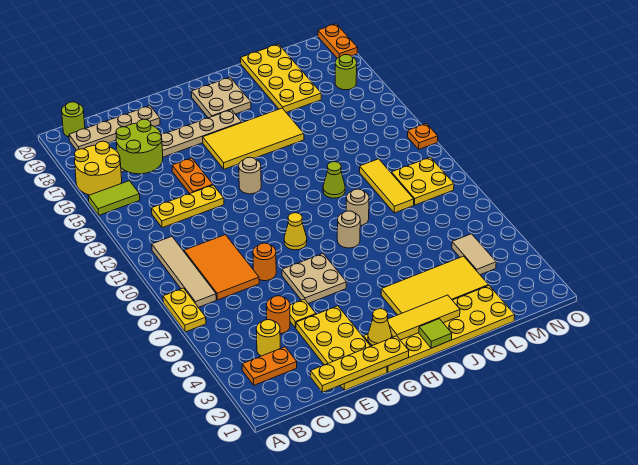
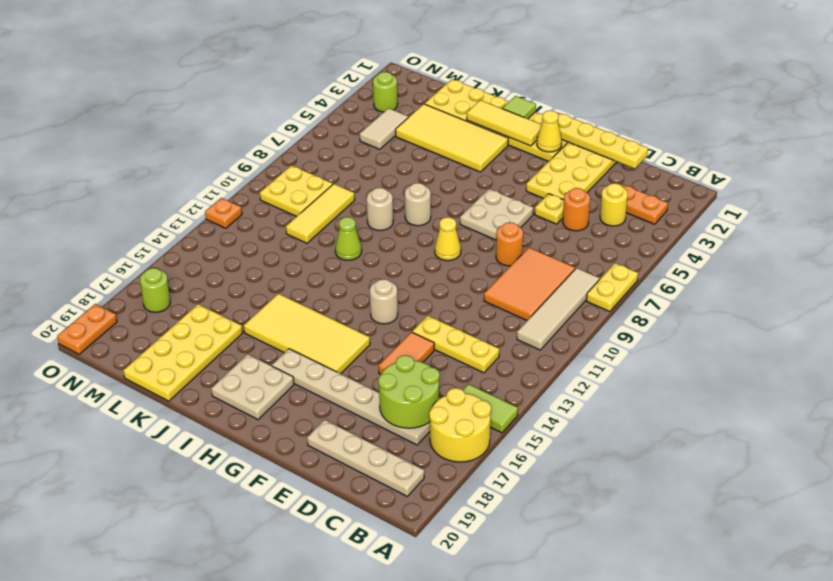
lime round brick B20 level 1 -> lime round brick N3 level 1
orange plate E14:E15 level 1 -> orange tile E14:E15 level 1

